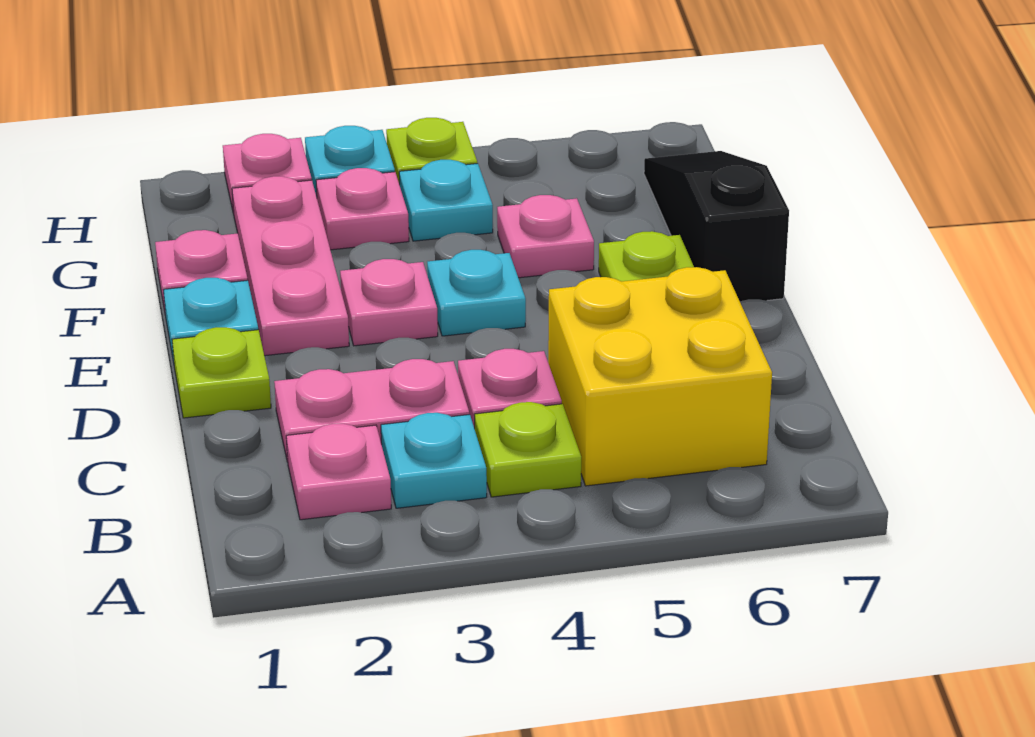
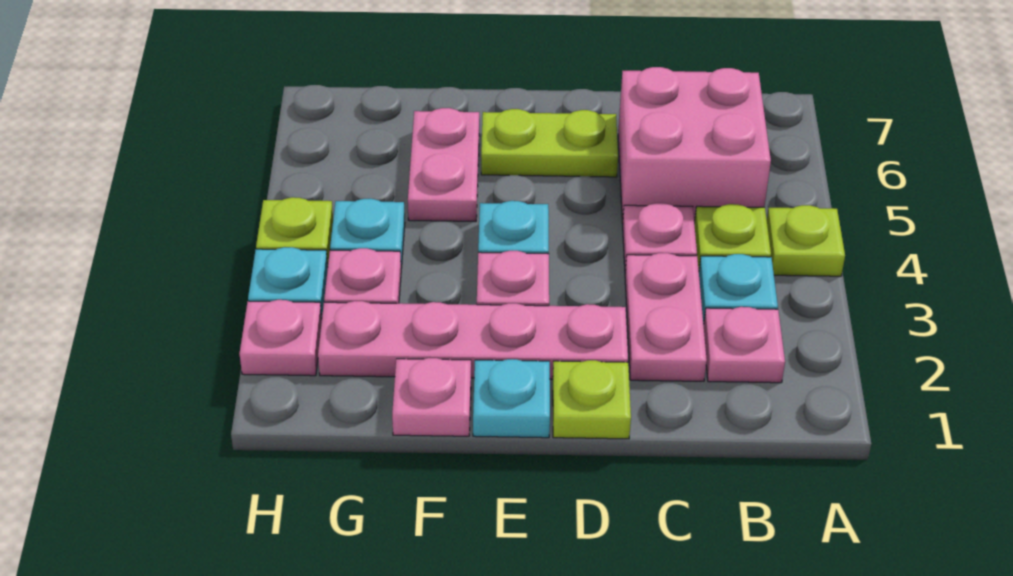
none -> lime plate A4 level 1
yellow brick B5:C6 level 1 -> pink brick B5:C6 level 1
pink plate E2:G2 level 1 -> pink plate D2:G2 level 1
black slope E7:G7 level 1 top E -> none
pink plate F5 level 1 -> pink plate F5:F6 level 1

